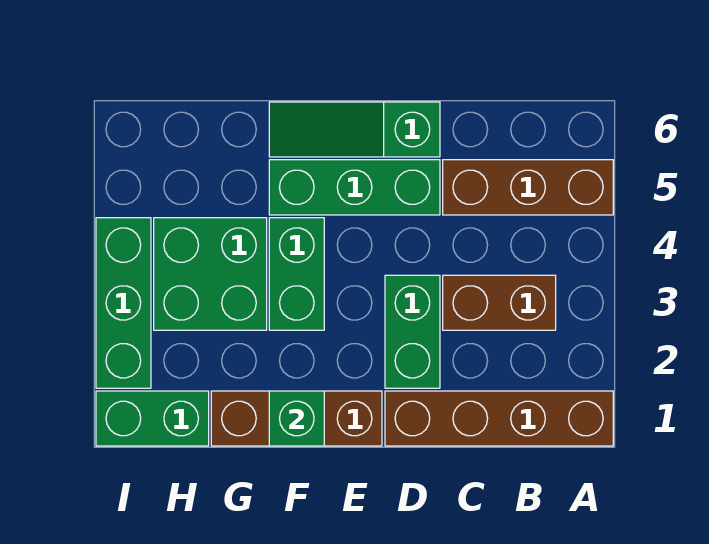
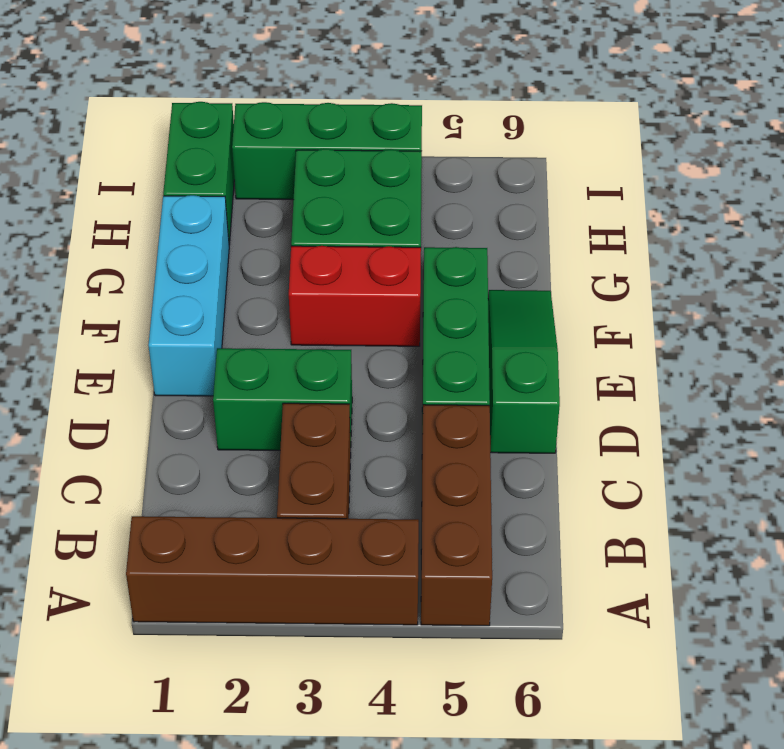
brown brick A1:D1 level 1 -> brown brick A1:A4 level 1
brown brick E1:G1 level 1 -> cyan brick E1:G1 level 1
green brick F1 level 2 -> none
green brick F3:F4 level 1 -> red brick F3:F4 level 1

